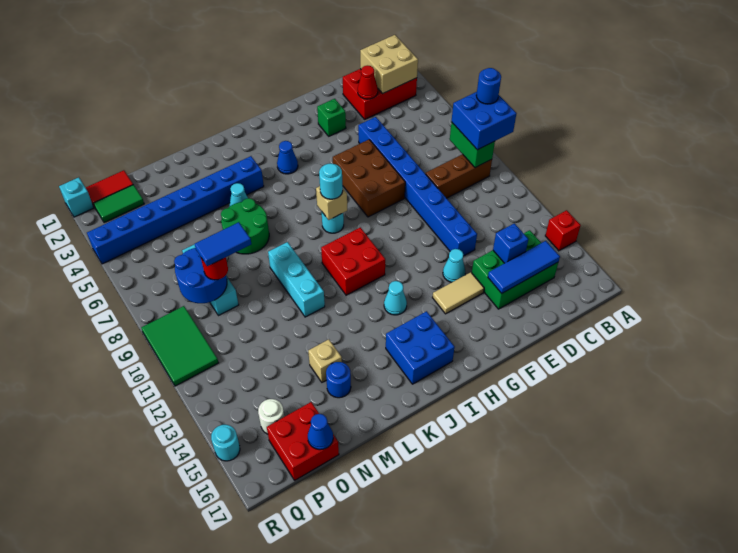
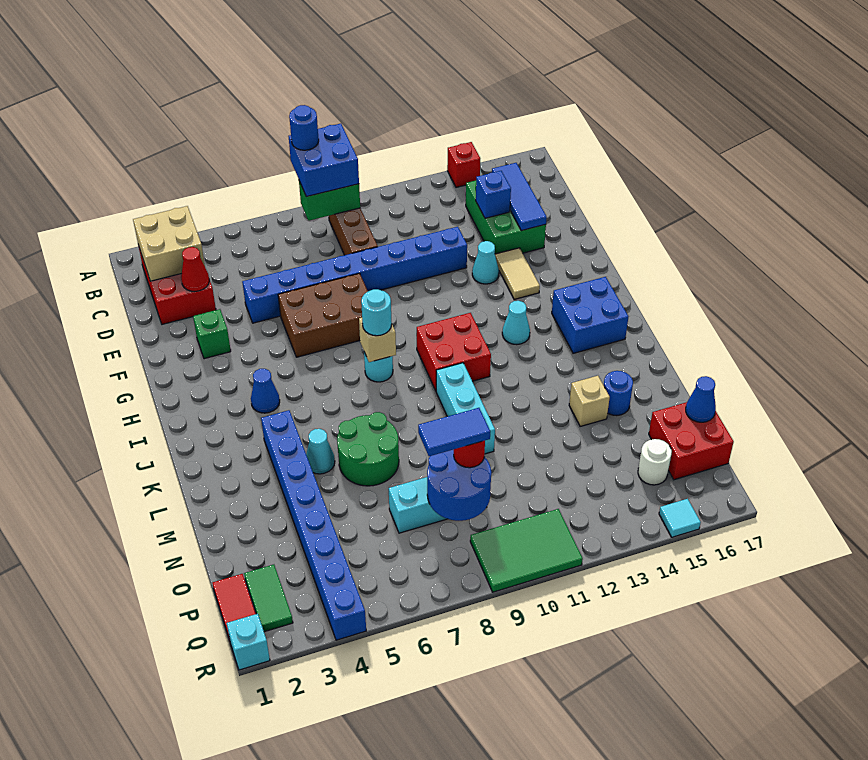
cyan brick L9:L11 level 1 -> cyan brick K10:M10 level 1
blue tile N9:O9 level 4 -> blue tile O8:O9 level 4
cyan round brick R15 level 1 -> cyan tile R15 level 1

